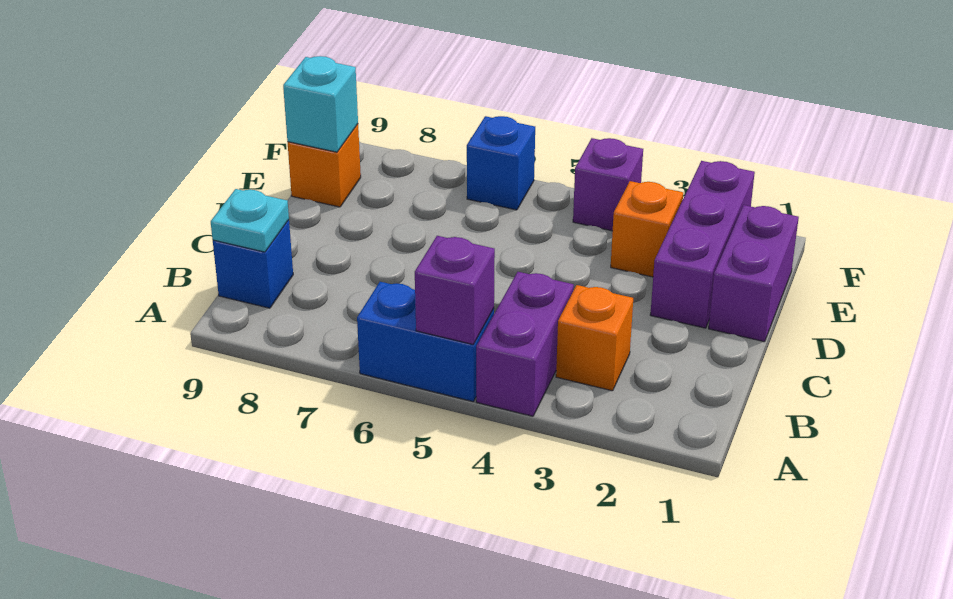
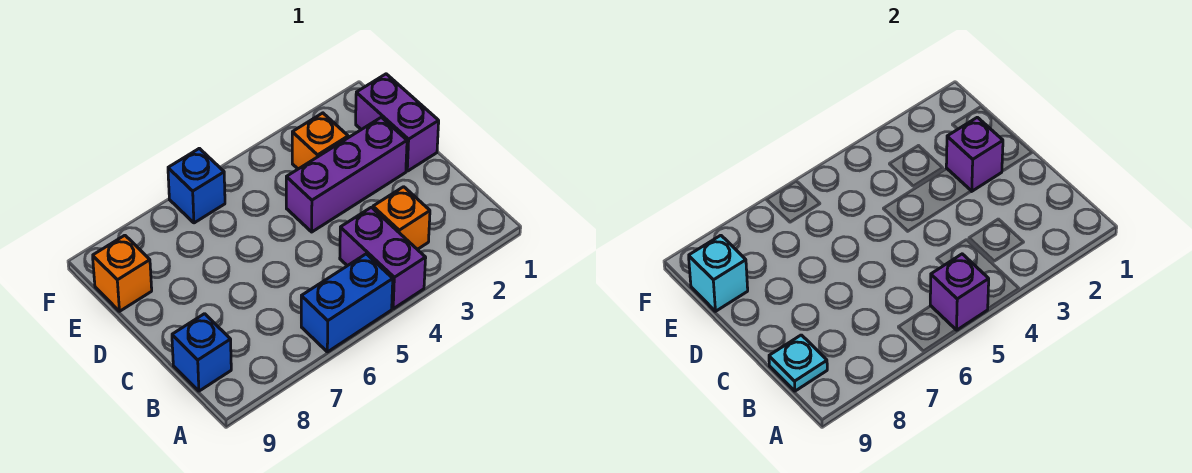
purple brick D2:F2 level 1 -> purple brick D2:D4 level 1
purple brick F4 level 1 -> purple brick D2 level 2

